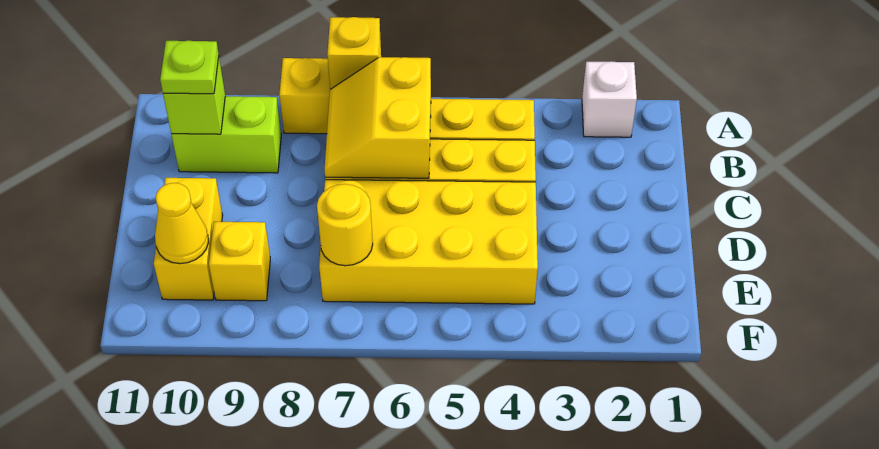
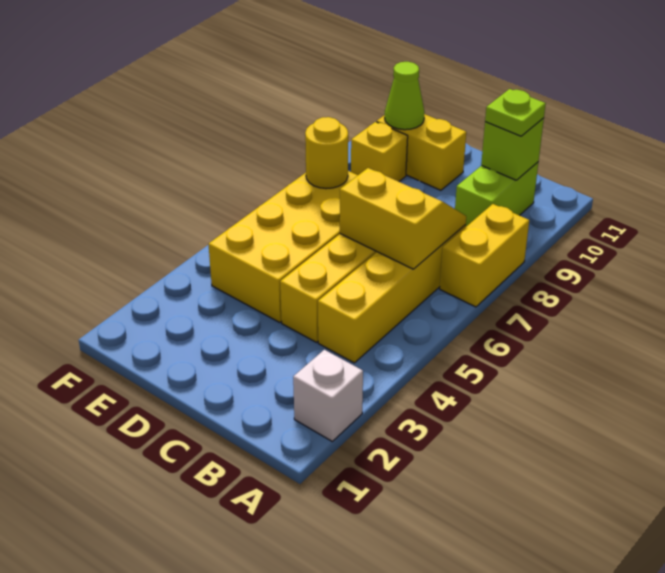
yellow brick A7 level 2 -> none
yellow cone E10 level 2 -> lime cone E10 level 2

